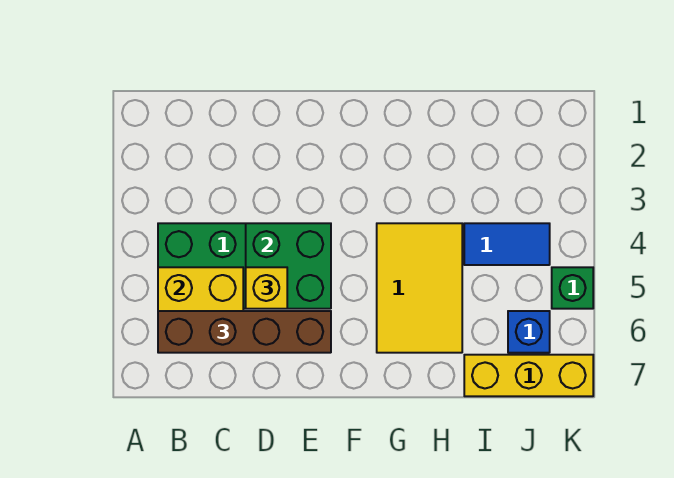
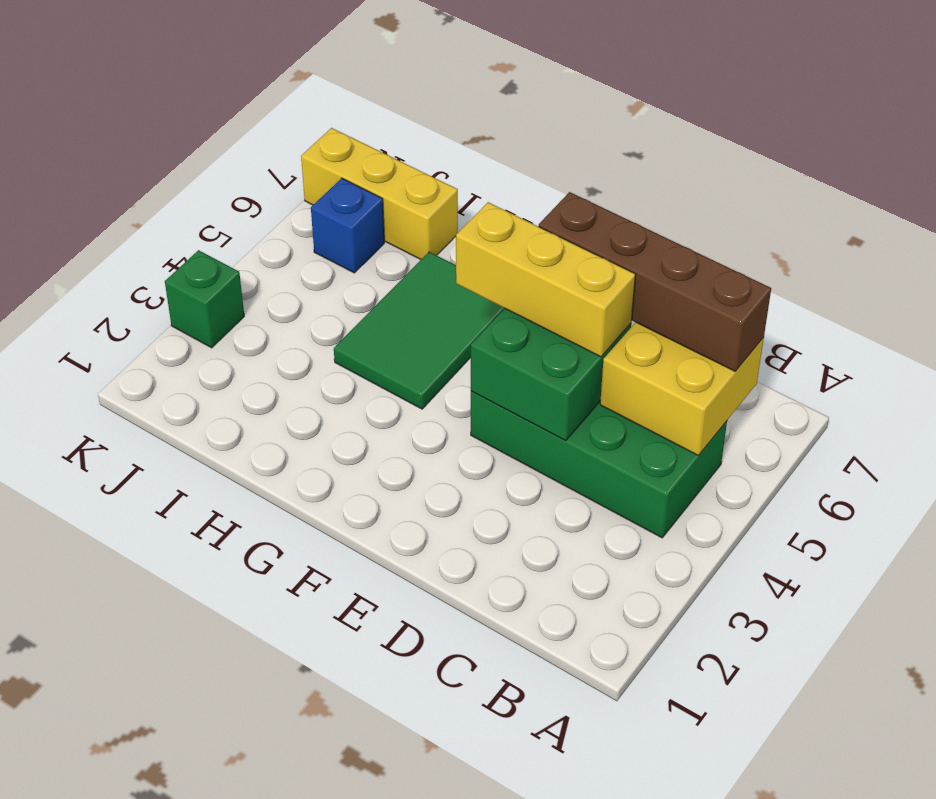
yellow brick D5 level 3 -> yellow brick D5:F5 level 3
yellow tile G4:H6 level 1 -> green tile G4:H6 level 1
blue tile I4:J4 level 1 -> none
green brick K5 level 1 -> green brick K3 level 1

